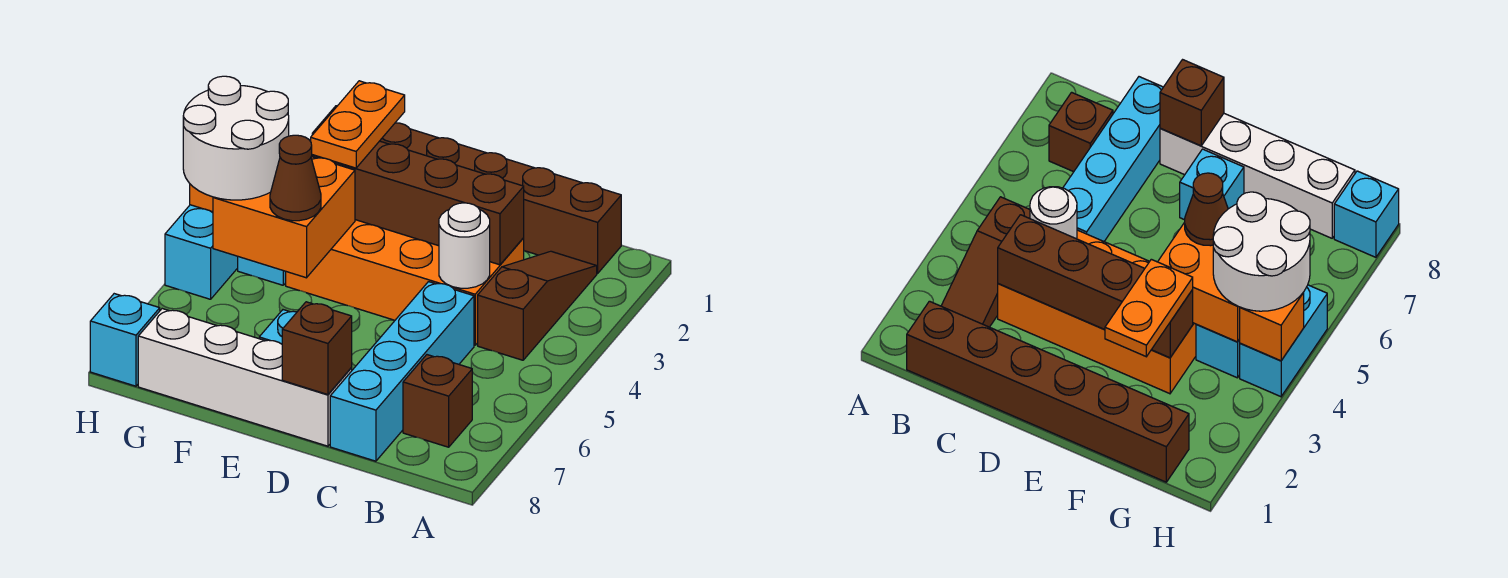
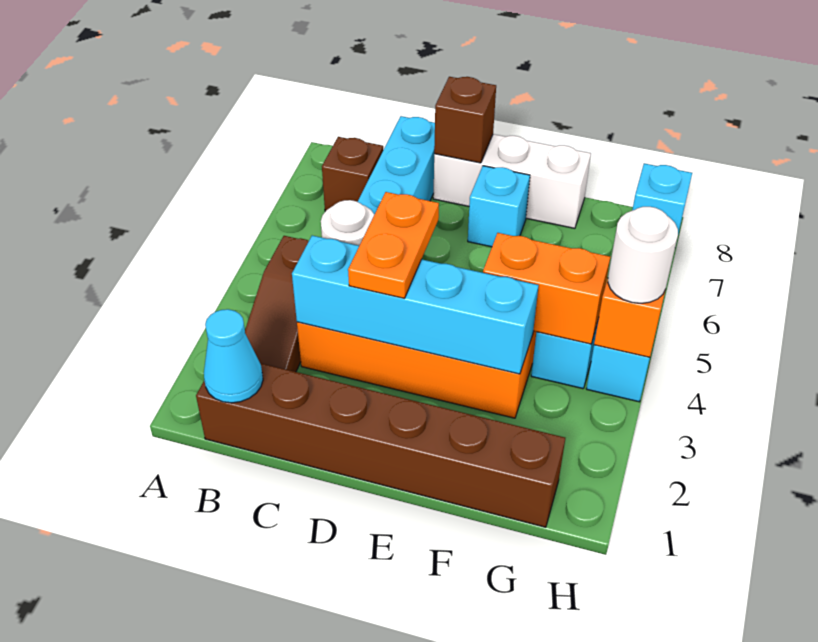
none -> cyan cone B1 level 2
brown brick C3:F3 level 2 -> cyan brick C3:F3 level 2
white brick D8:G8 level 1 -> white brick D8:F8 level 1
orange plate F2:F3 level 3 -> orange plate D3:D4 level 3
orange brick F4:G5 level 2 -> orange brick F4:G4 level 2
brown cone F5 level 3 -> none
white round brick G4:H5 level 3 -> white round brick H4 level 3

